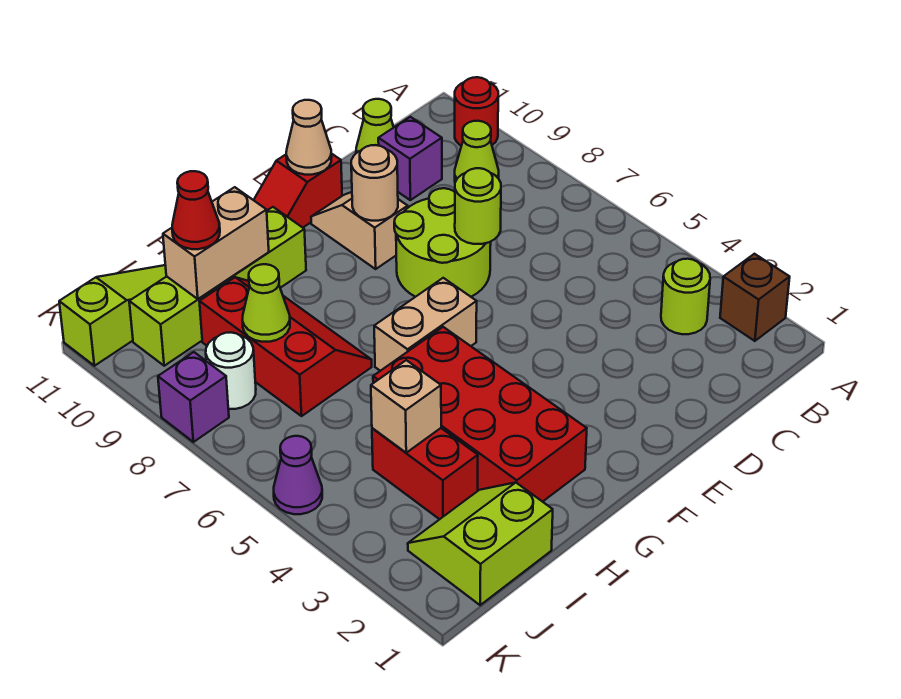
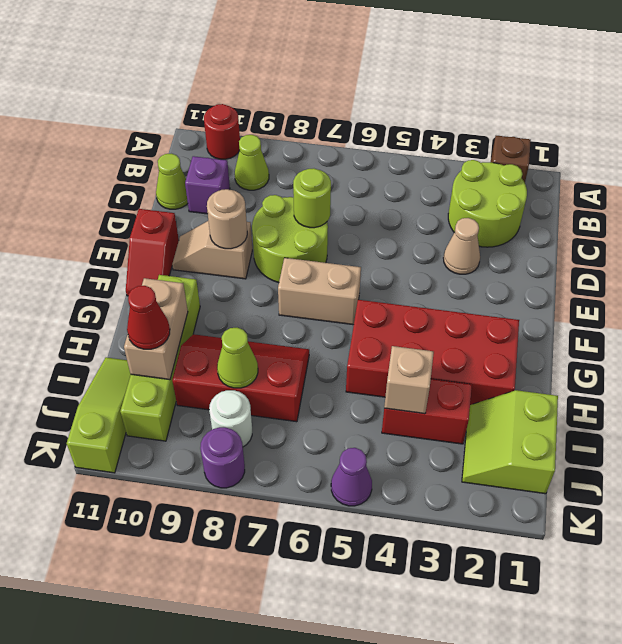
lime round brick B3 level 1 -> lime round brick B2:C3 level 1
tan cone E11 level 2 -> tan cone D3 level 1
tan brick F6:G6 level 1 -> tan brick F6:F7 level 1
purple brick K8 level 1 -> purple round brick K8 level 1

